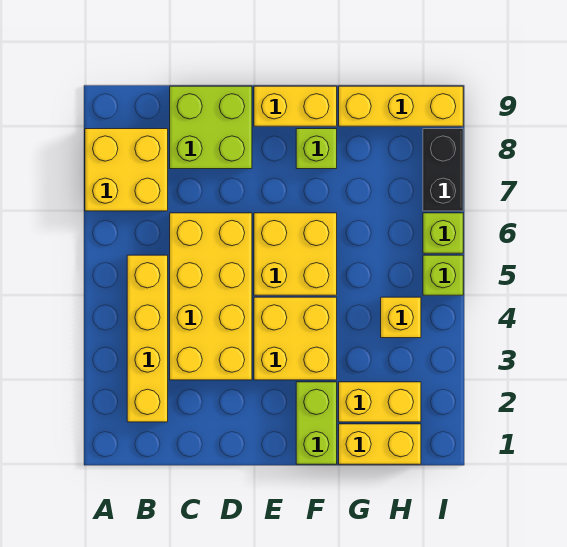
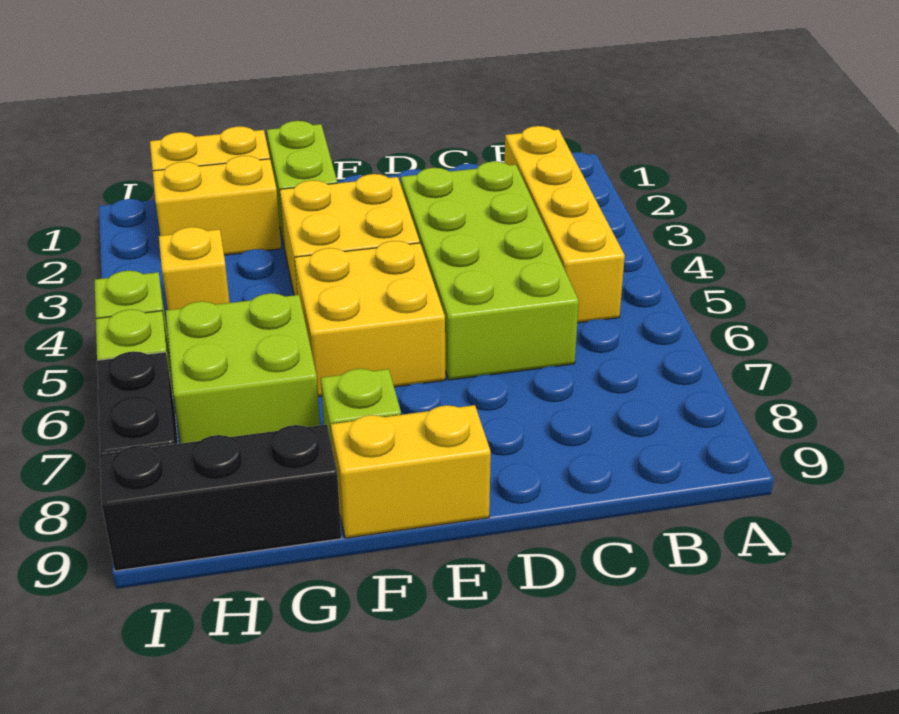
yellow brick A7:B8 level 1 -> none
yellow brick C3:D6 level 1 -> lime brick C3:D6 level 1
lime brick C8:D9 level 1 -> lime brick G6:H7 level 1
yellow brick G9:I9 level 1 -> black brick G9:I9 level 1

